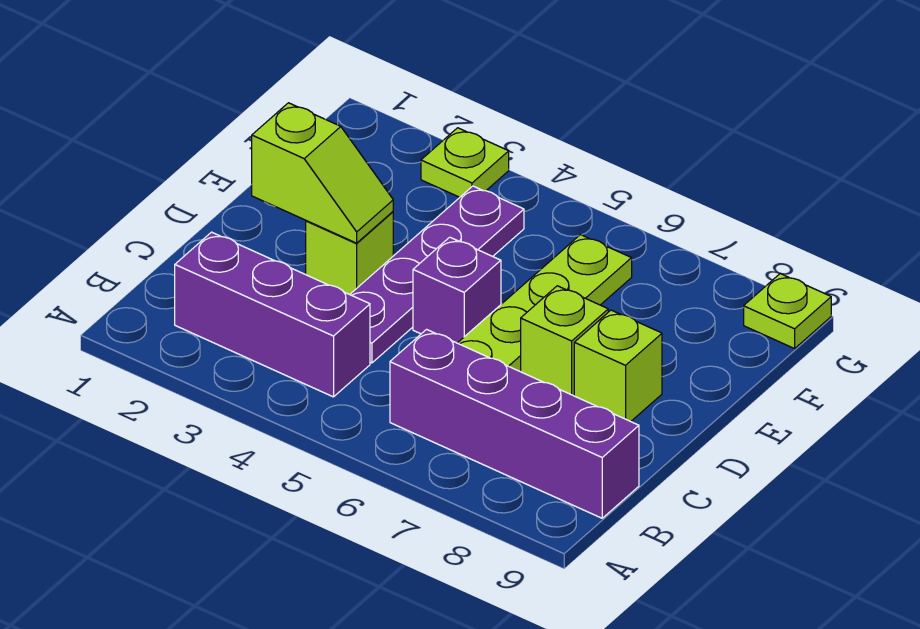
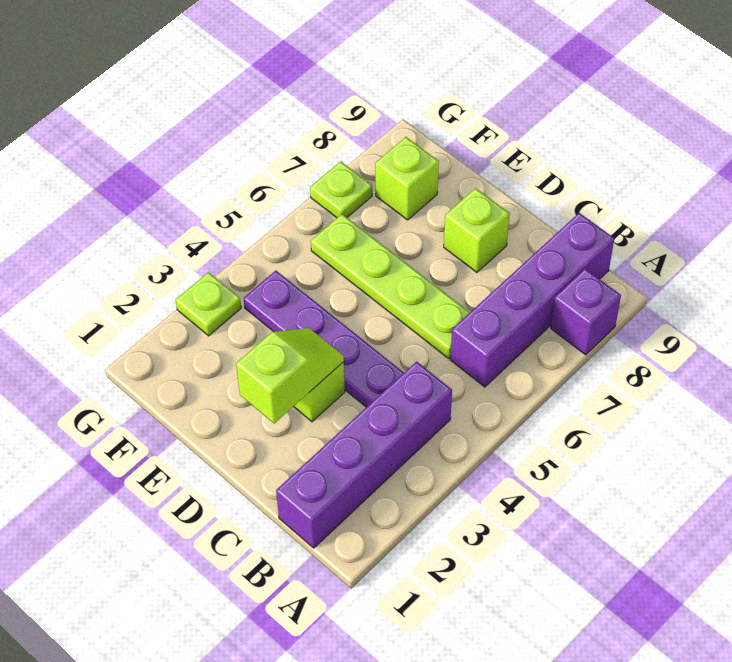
purple brick B2:B4 level 1 -> purple brick B1:B4 level 1
purple brick D5 level 1 -> purple brick A8 level 1
lime brick D7 level 1 -> lime brick F8 level 1
lime plate G9 level 1 -> lime plate G7 level 1

